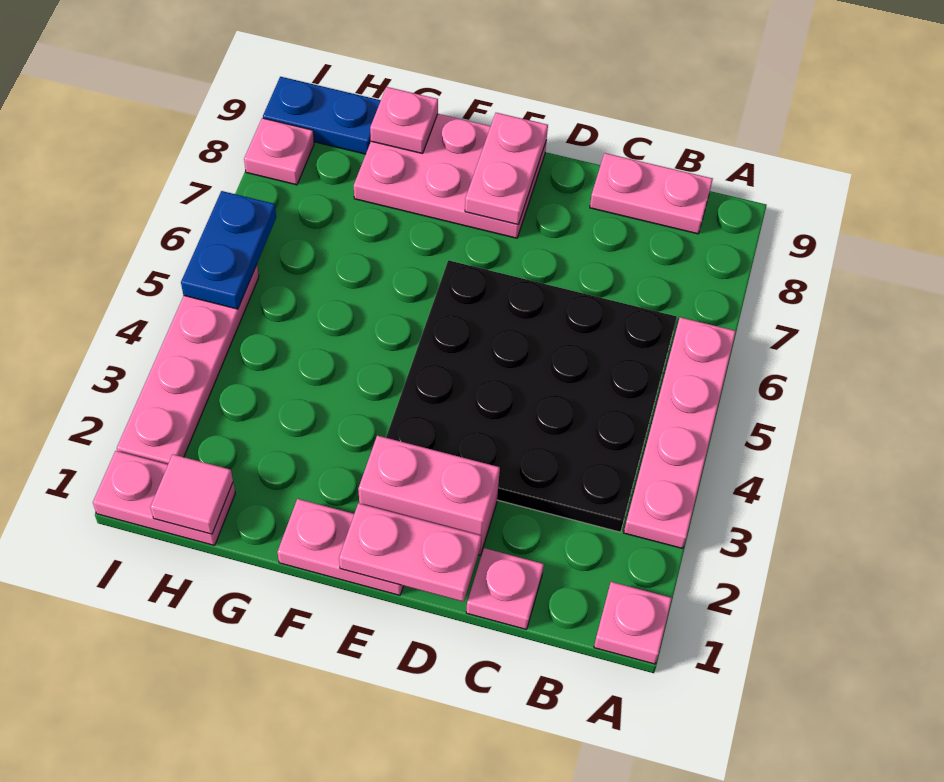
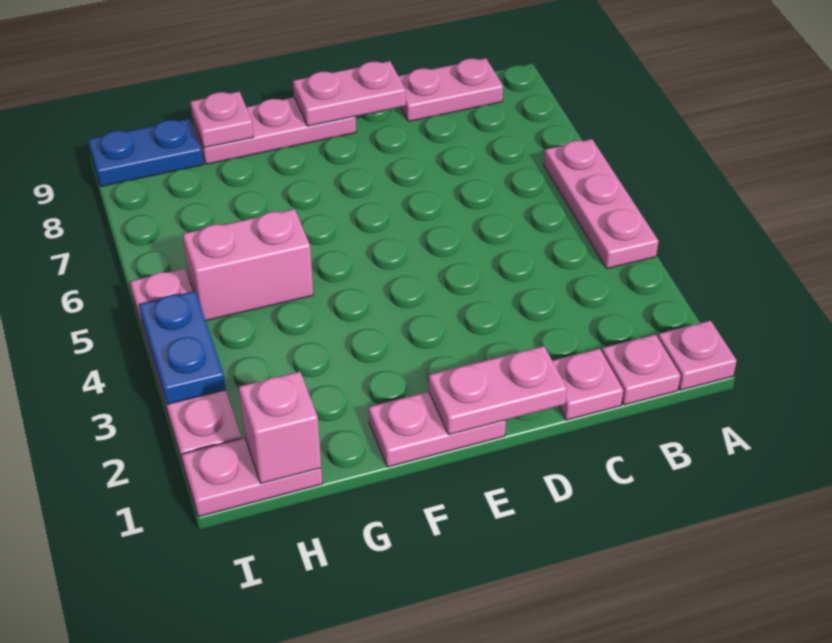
pink plate A3:A6 level 1 -> pink plate A4:A6 level 1
black plate B3:E6 level 1 -> none
pink brick D2:E2 level 1 -> pink brick G5:H5 level 1
pink plate E8:G9 level 1 -> pink plate E9:G9 level 1
pink plate E8:E9 level 2 -> pink plate D9:E9 level 2
pink tile H1 level 2 -> pink brick H1 level 2
blue plate I5:I6 level 2 -> blue plate I3:I4 level 2
pink plate I8 level 1 -> pink plate B1 level 1

